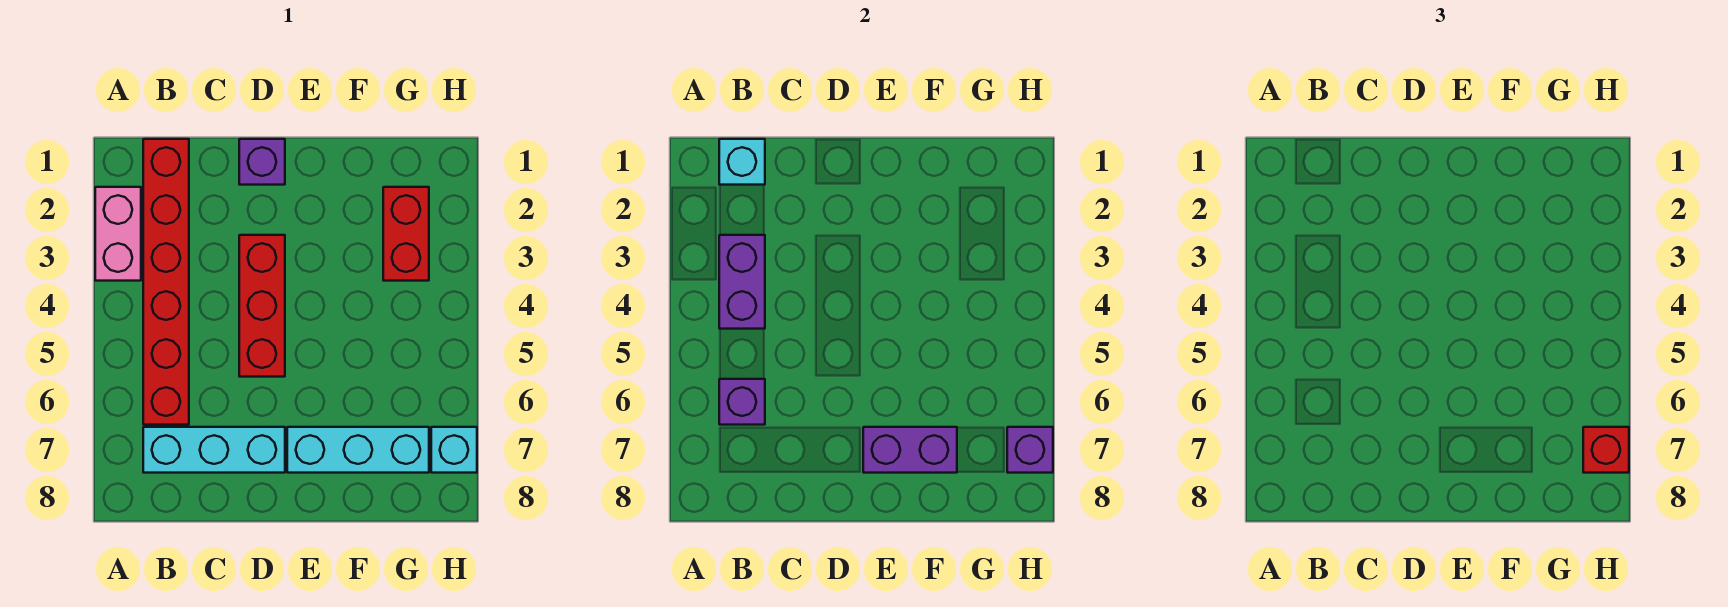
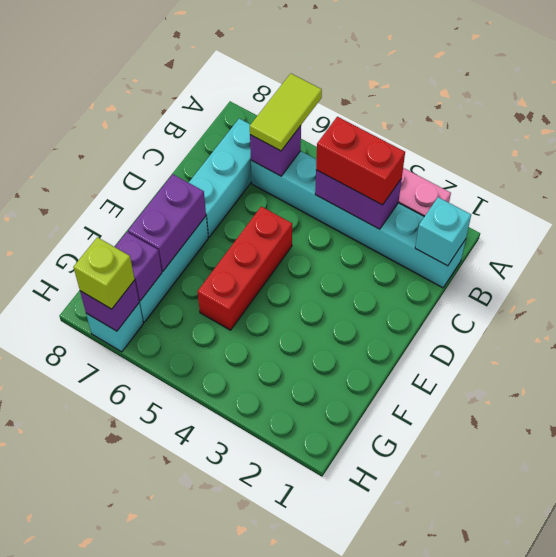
none -> lime tile A6:B6 level 3
red brick B1:B6 level 1 -> cyan brick B1:B6 level 1
purple brick D1 level 1 -> purple brick G7 level 2
red brick D3:D5 level 1 -> red brick D5:F5 level 1
red brick G2:G3 level 1 -> red brick B3:B4 level 3
red brick H7 level 3 -> lime brick H7 level 3

